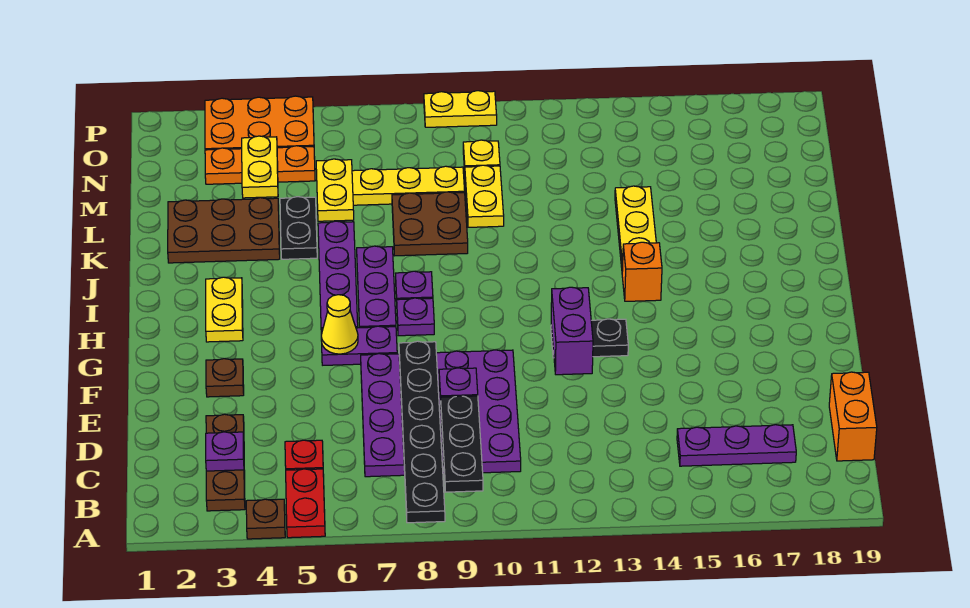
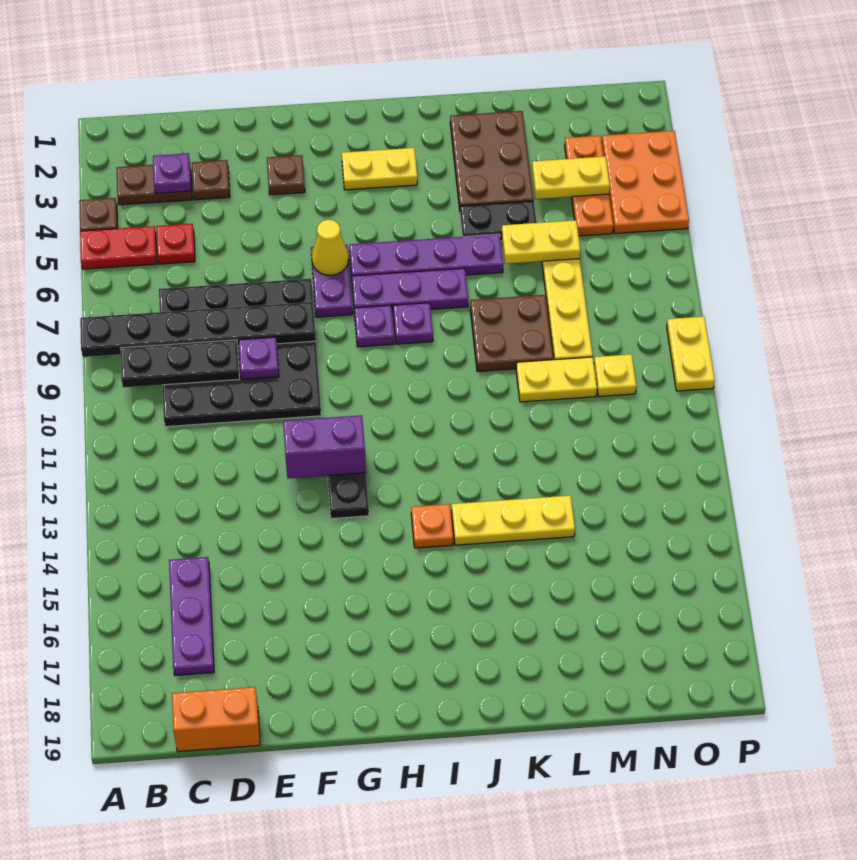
purple plate C7:F10 level 1 -> black plate C7:F10 level 1
orange brick I14 level 1 -> orange plate I14 level 1

